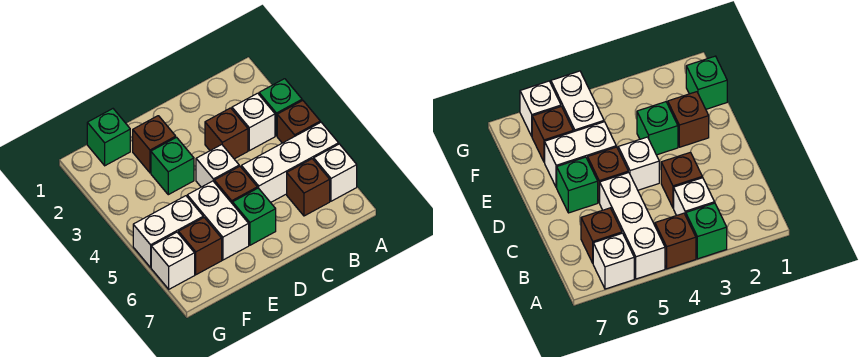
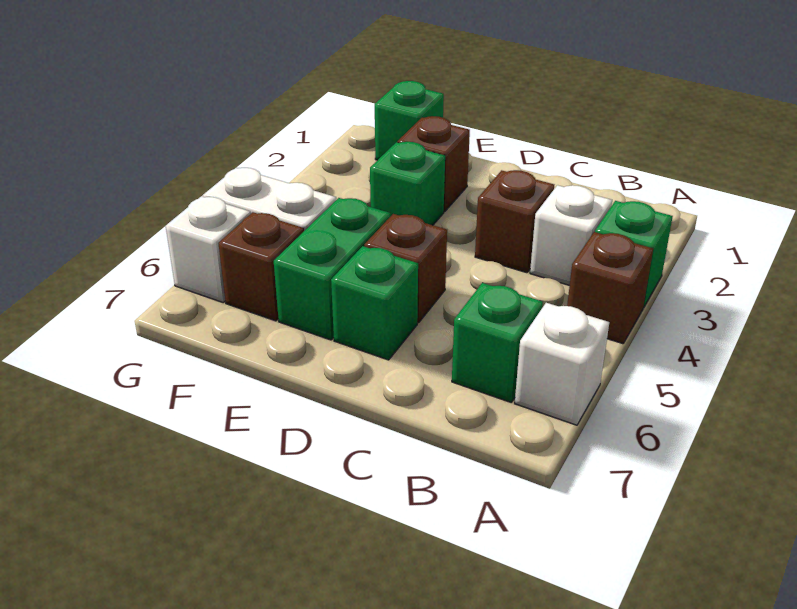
white brick A5:C5 level 1 -> none
brown brick B6 level 1 -> green brick B6 level 1
white brick D4 level 1 -> none
white brick E5:E6 level 1 -> green brick E5:E6 level 1

